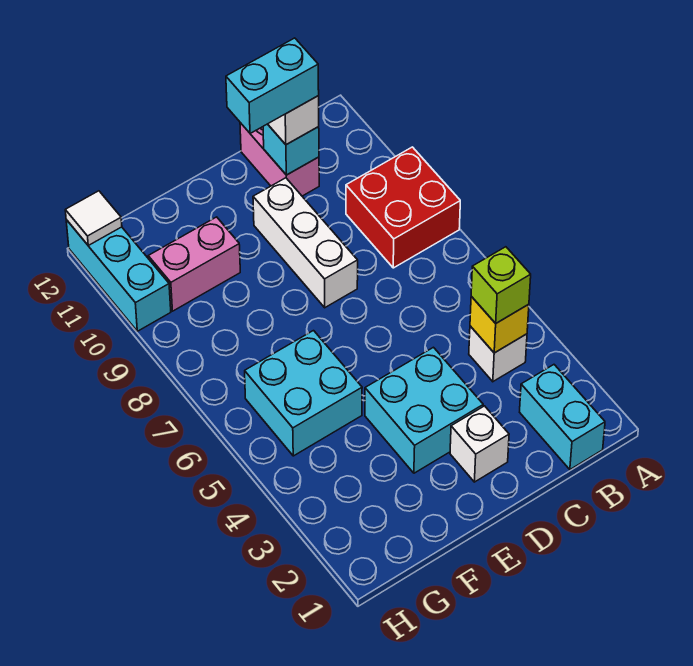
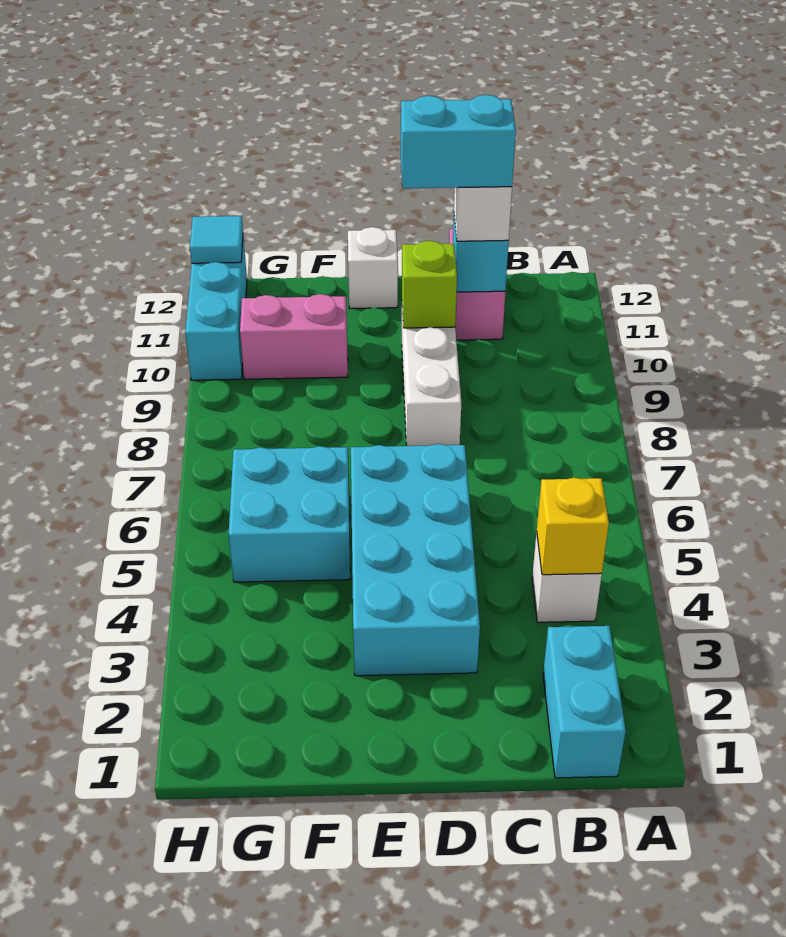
red brick A8:B9 level 1 -> none
lime brick B4 level 3 -> lime brick D10 level 2
white brick D2 level 1 -> white brick E12 level 1
cyan brick D3:E4 level 1 -> cyan brick D3:E6 level 1
white tile H12 level 2 -> cyan tile H12 level 2

